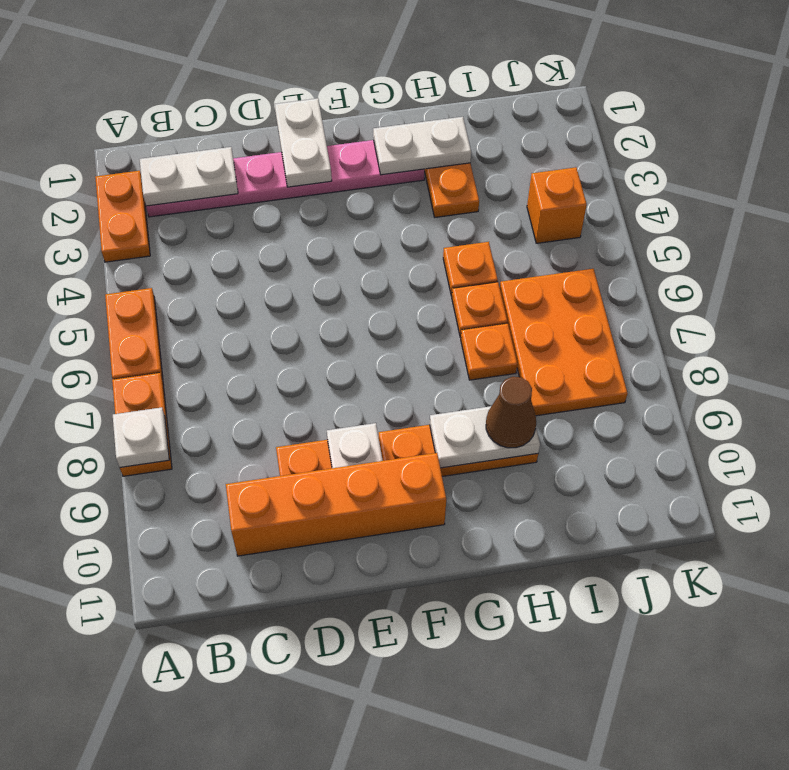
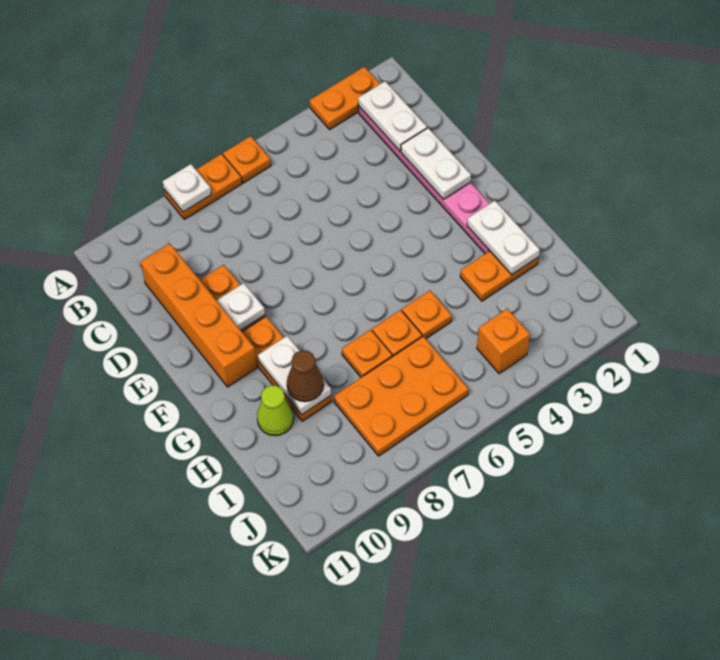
orange plate A5:A6 level 1 -> orange plate A6 level 1
white plate E1:E2 level 2 -> white plate D2:E2 level 2
none -> lime cone H10 level 1

